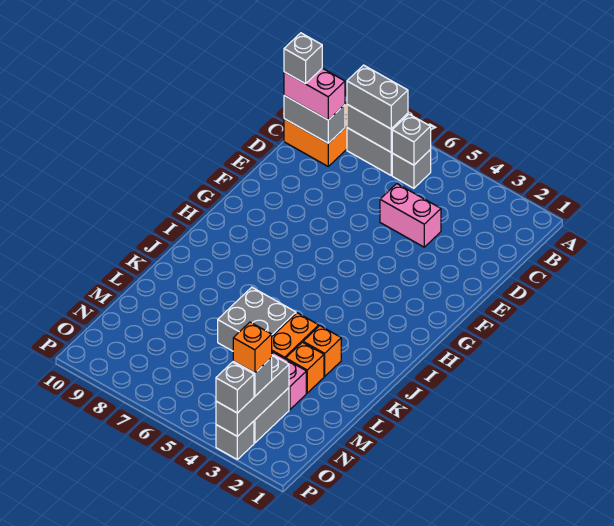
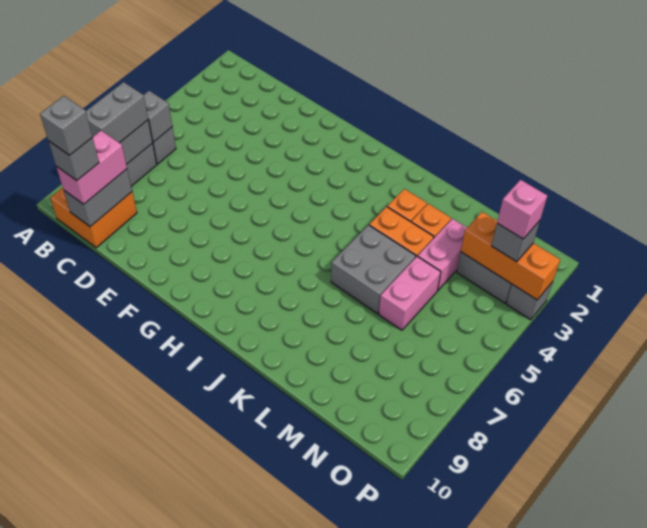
pink brick D4:D5 level 1 -> pink brick M5:M6 level 1
grey brick N3:P3 level 2 -> orange brick N3:P3 level 2
orange brick O3 level 4 -> pink brick O3 level 4
grey brick P3 level 3 -> grey brick C10 level 5

